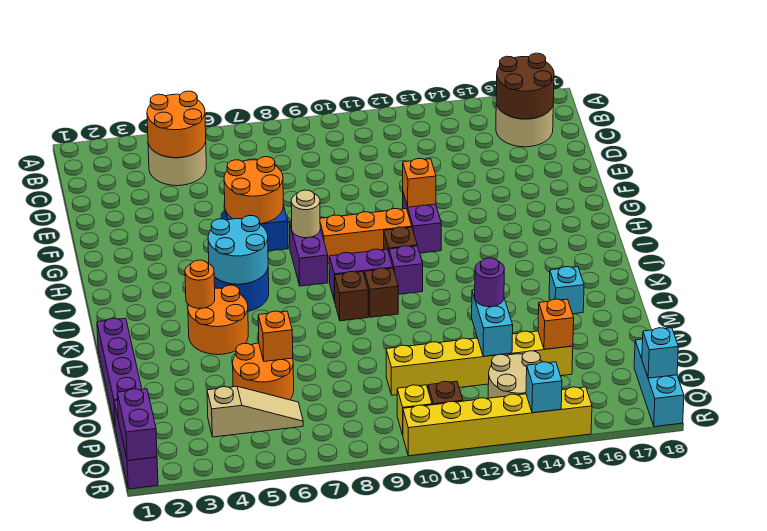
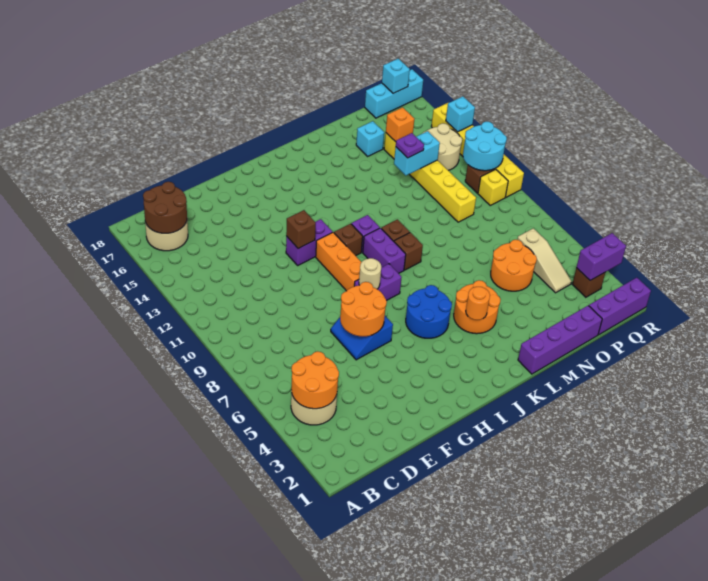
orange brick G12 level 2 -> brown brick G12 level 2
cyan round brick I5:J6 level 2 -> cyan round brick Q11:R12 level 2
cyan brick L16 level 1 -> cyan brick N16 level 1
orange brick N6 level 2 -> none
purple round brick N13 level 3 -> purple plate N13 level 3
tan slope P4:P6 level 1 top 4 -> tan slope P4:P6 level 1 top 6
purple brick Q1:R1 level 2 -> purple brick Q3:R3 level 2
none -> brown brick Q3 level 1

